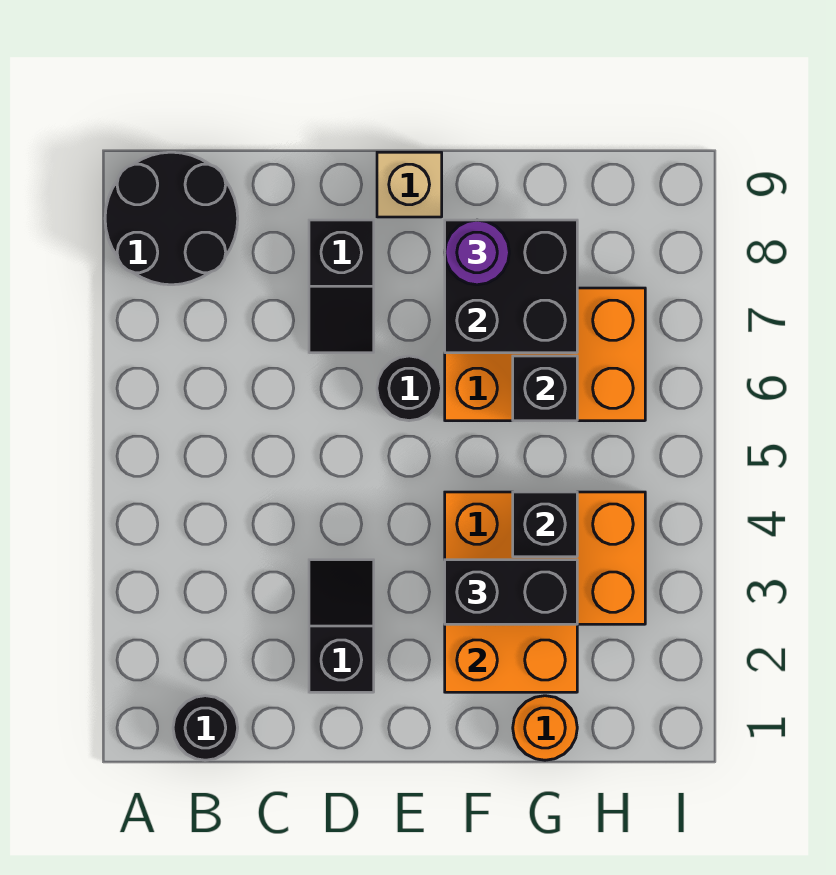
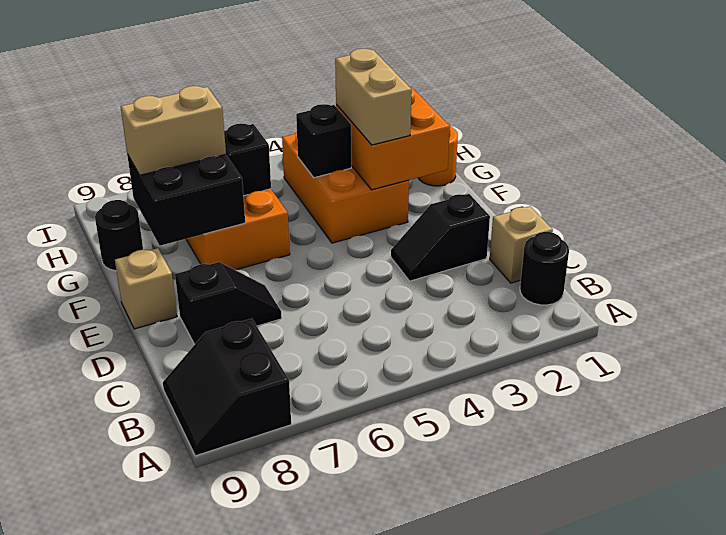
black round brick A8:B9 level 1 -> black slope A8:B9 level 1 top 8
none -> tan brick C1 level 1
black round brick E6 level 1 -> black round brick G9 level 1
black brick F3:G3 level 3 -> tan brick F3:G3 level 3
purple round brick F8 level 3 -> none
none -> tan brick G7:G8 level 3

